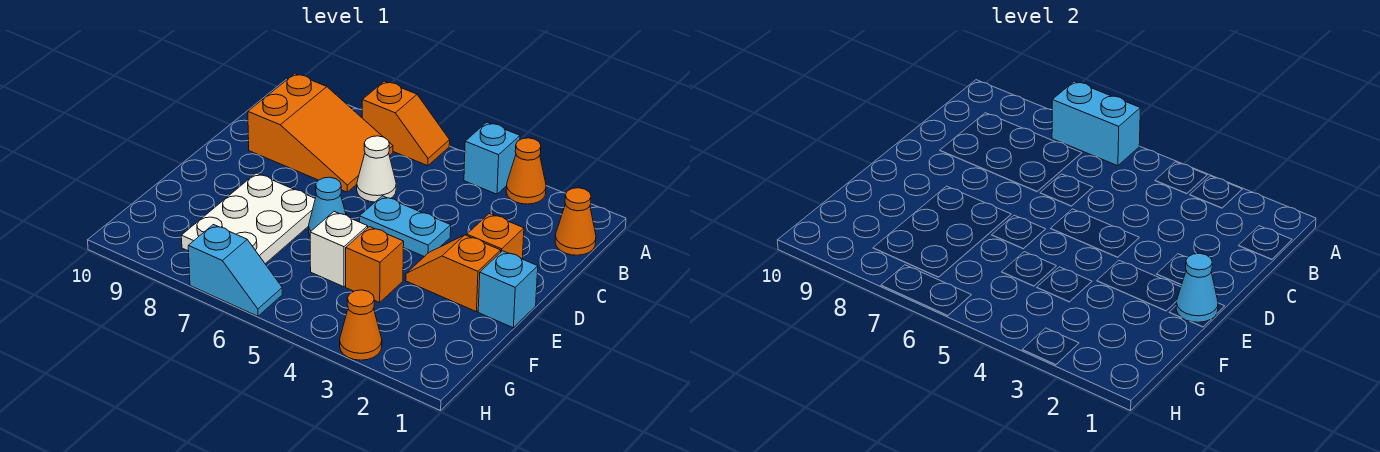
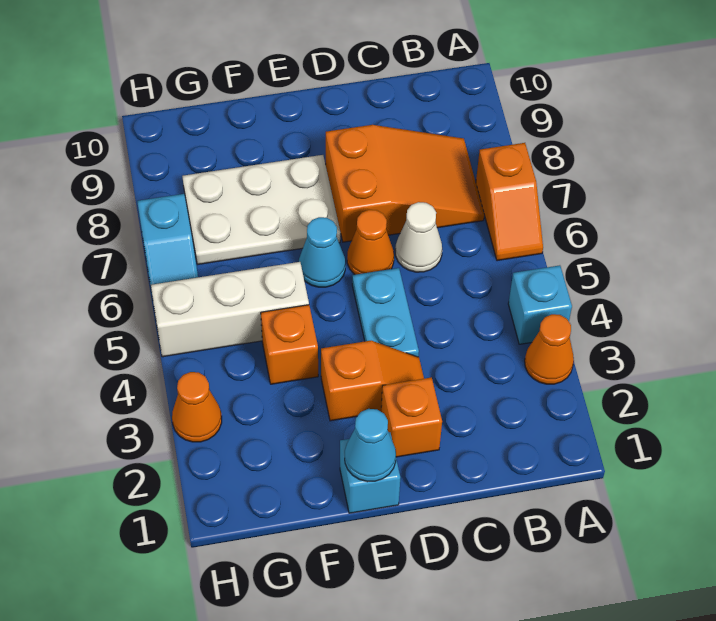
cyan brick A6:A7 level 2 -> none
orange cone B1 level 1 -> orange cone D6 level 1
orange slope B7:C9 level 1 top 9 -> orange slope B7:D8 level 1 top D
orange slope E2:E3 level 1 top 2 -> orange slope D3:E3 level 1 top E
white brick F5 level 1 -> white brick F5:H5 level 1

